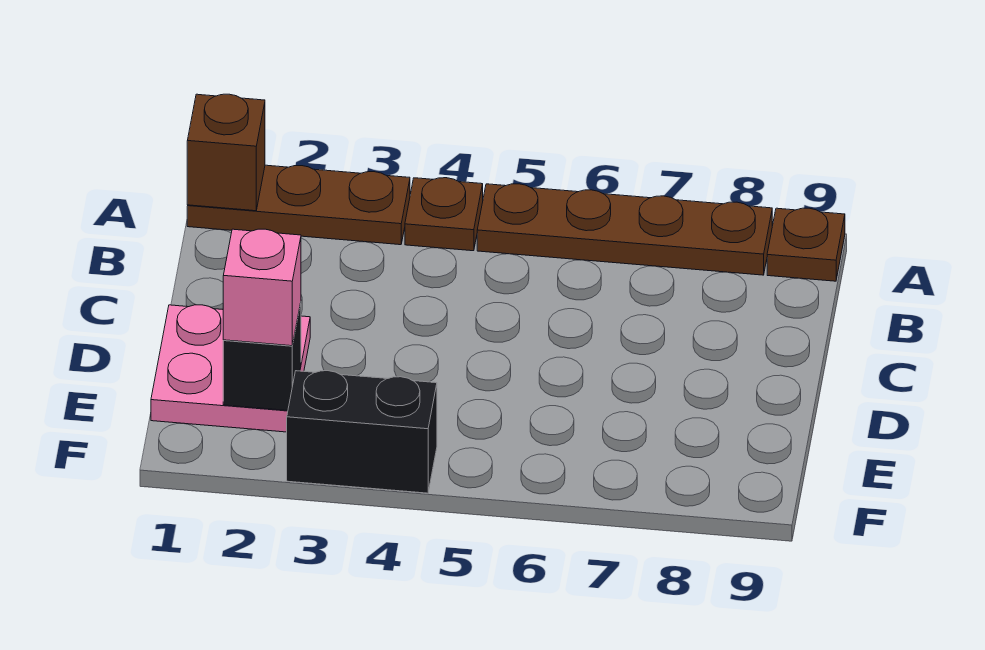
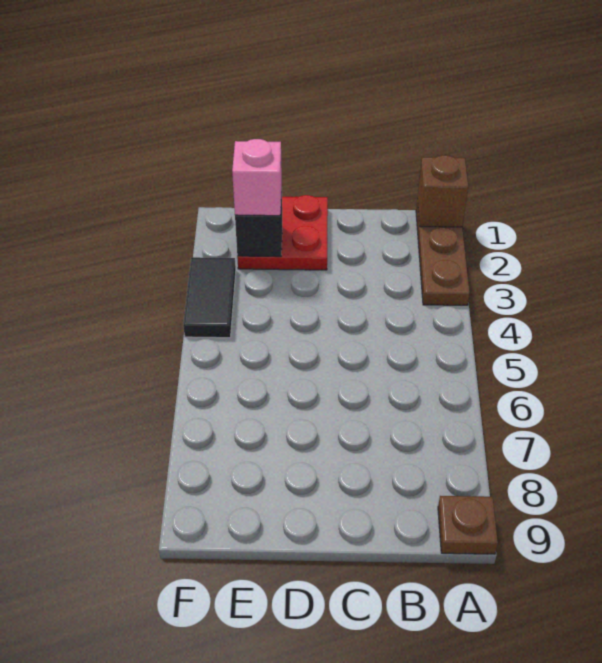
brown plate A4 level 1 -> none
brown plate A5:A8 level 1 -> none
pink plate D1:E2 level 1 -> red plate D1:E2 level 1
black brick F3:F4 level 1 -> black tile F3:F4 level 1

